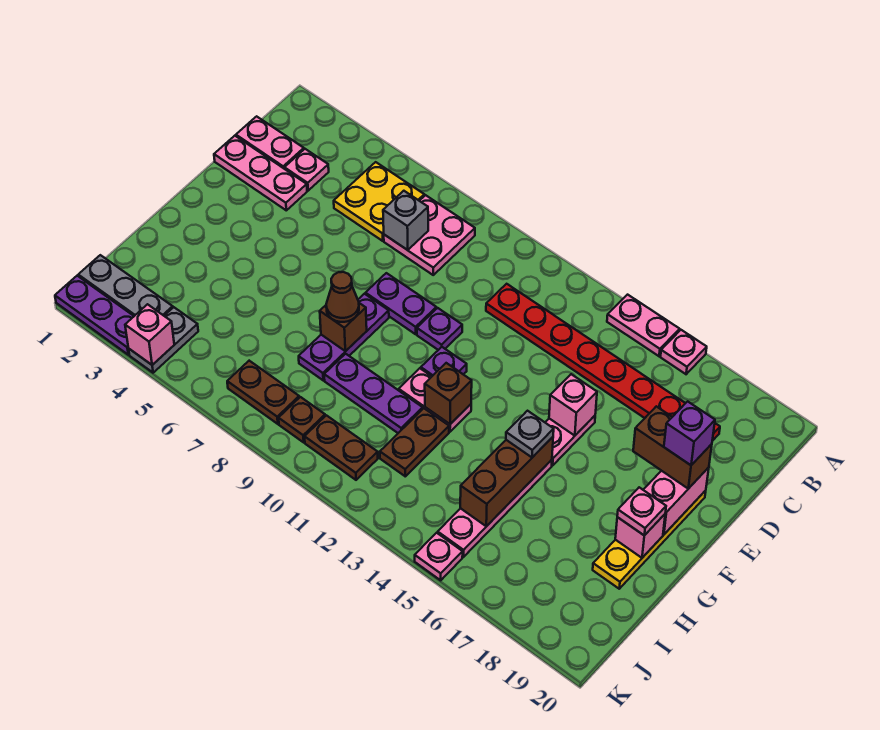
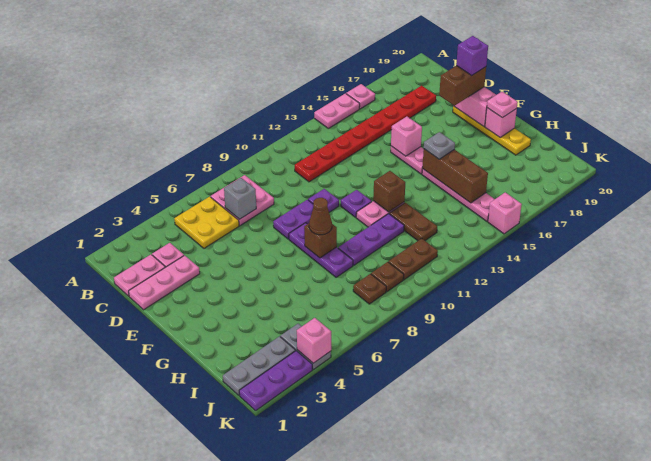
brown plate J7:J8 level 1 -> brown plate J8 level 1
pink plate K15 level 1 -> pink brick K15 level 1

